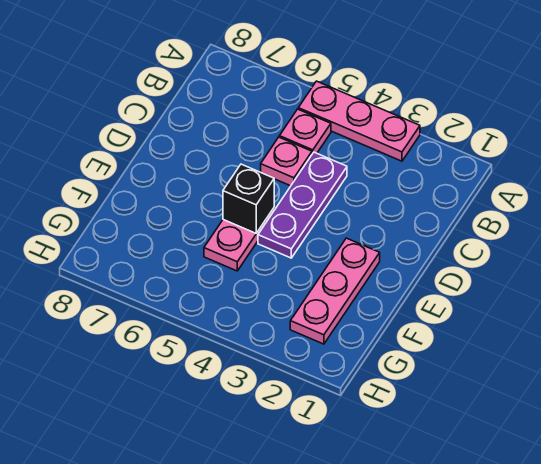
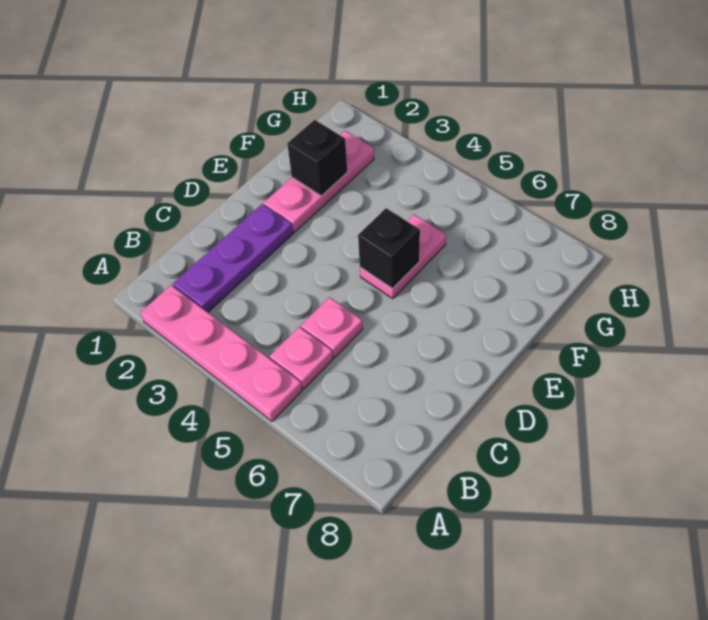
pink plate A3:A5 level 1 -> pink plate A2:A5 level 1
purple plate C4:E4 level 1 -> purple plate B2:D2 level 1
none -> black brick F2 level 2

